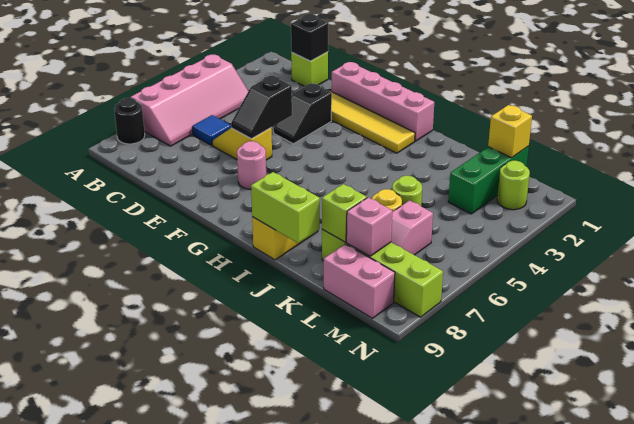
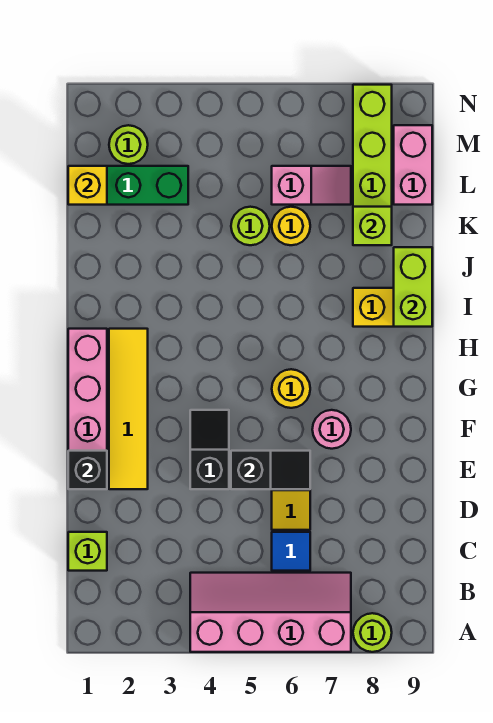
black round brick A8 level 1 -> lime round brick A8 level 1
black brick C1 level 2 -> black brick E1 level 2
black slope E3:E4 level 1 top 3 -> black slope E4:F4 level 1 top E
none -> yellow round brick G6 level 1
pink brick L8 level 2 -> none

